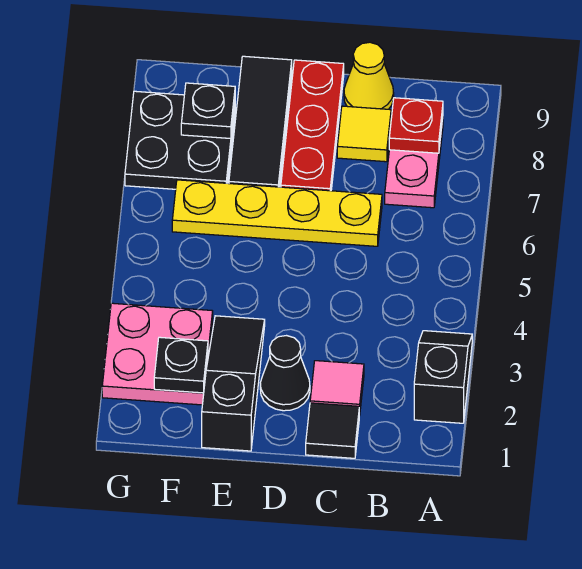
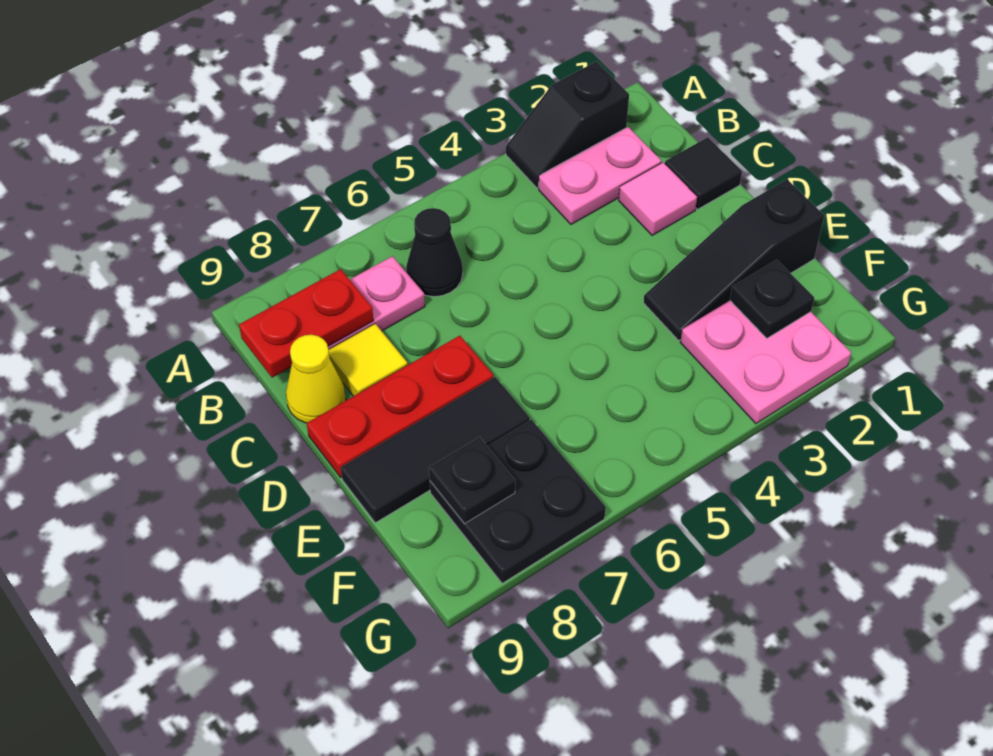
none -> pink plate B2:B3 level 1
red plate B8 level 2 -> red plate B8:B9 level 2
yellow plate C6:F6 level 1 -> none
black cone D2 level 1 -> black cone B6 level 1

